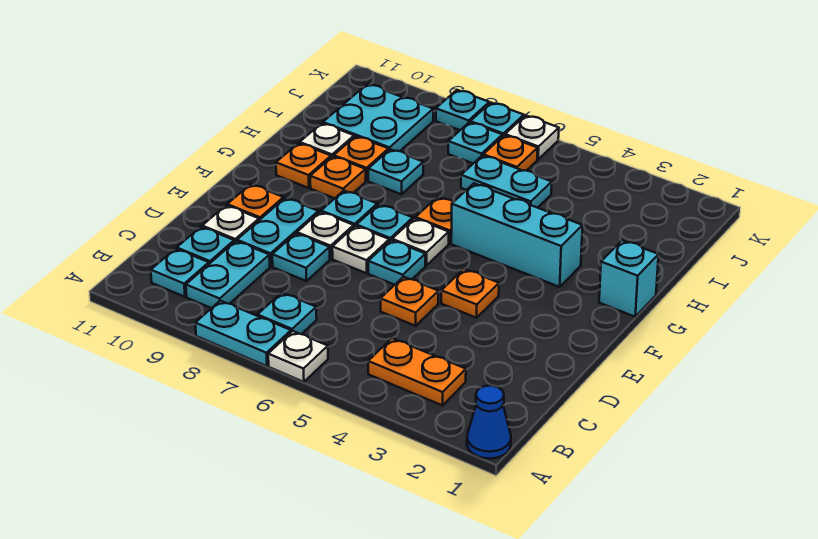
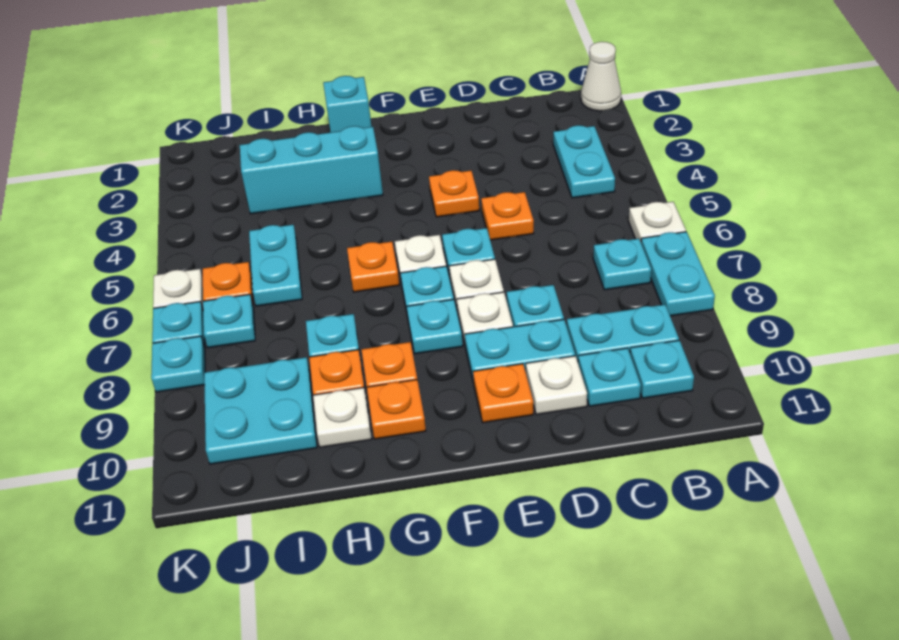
blue cone A1 level 1 -> white cone A1 level 1
orange plate B3:B4 level 1 -> cyan plate B3:B4 level 1
cyan brick G3:G5 level 1 -> cyan brick G3:I3 level 1

